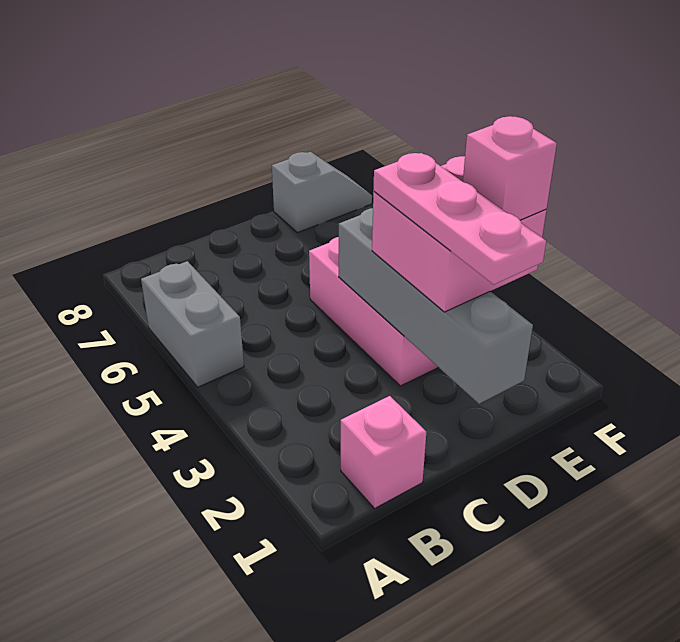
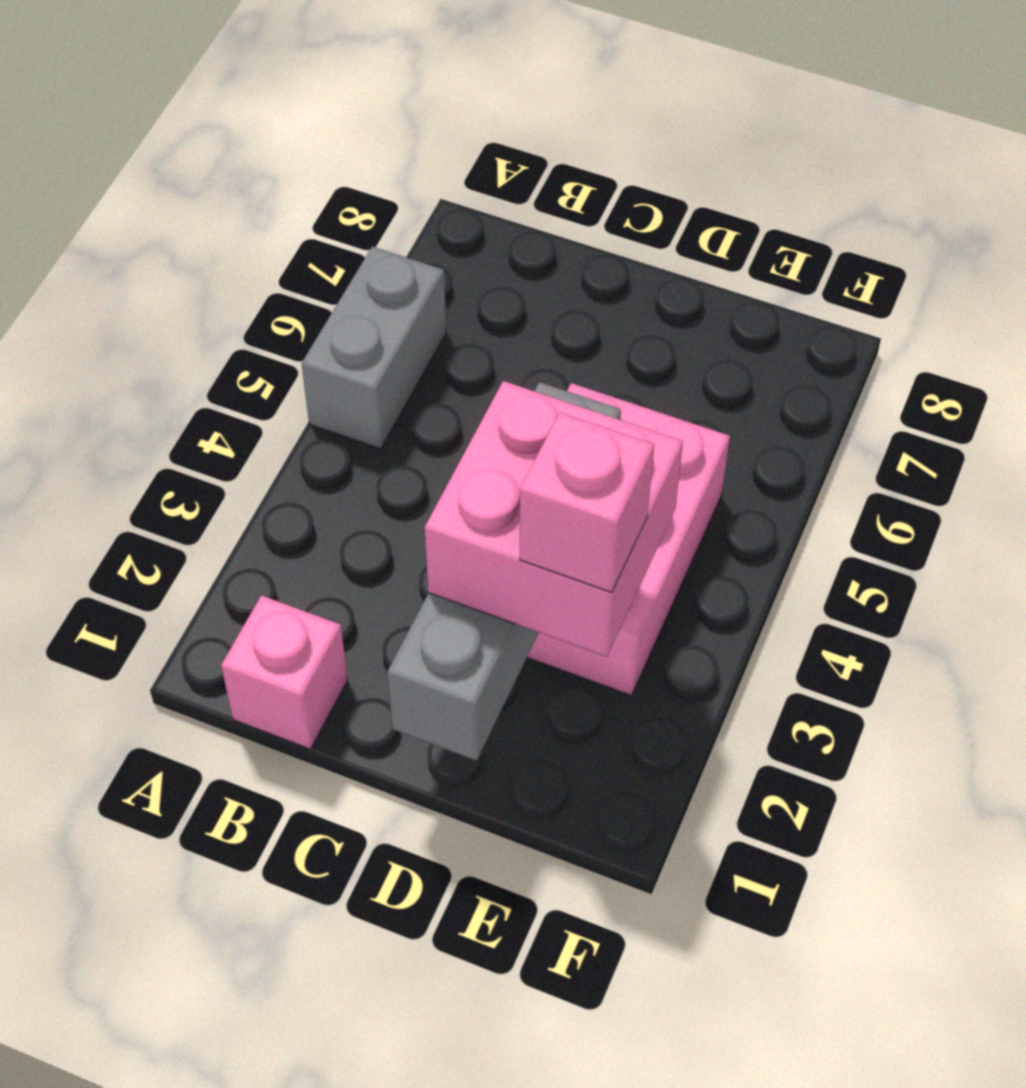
pink plate D1:D3 level 4 -> none
grey slope E8:F8 level 1 top E -> none

